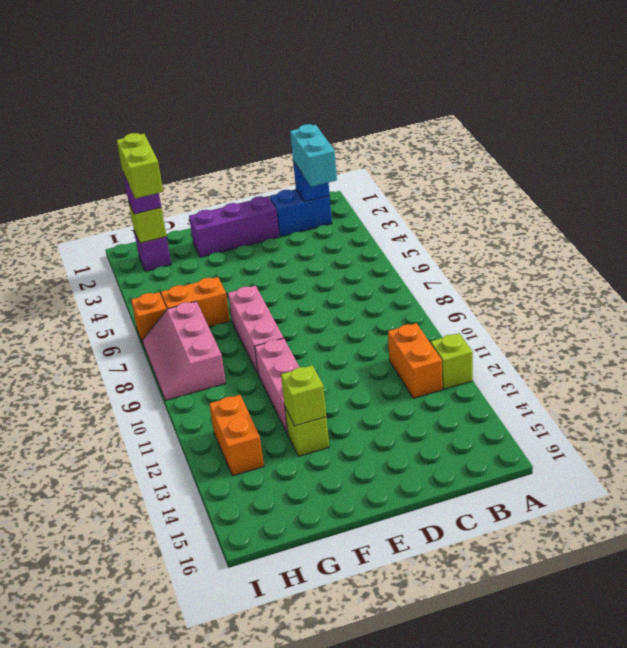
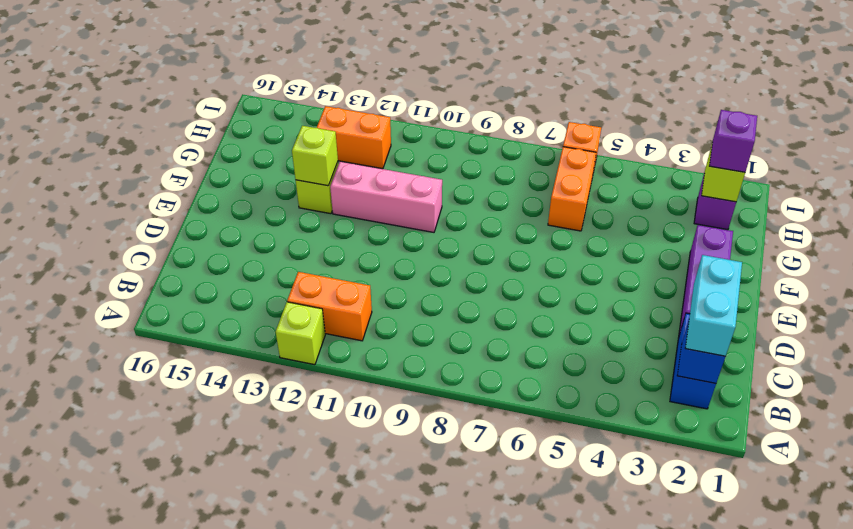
cyan brick B2:B3 level 3 -> cyan brick B2:C2 level 3
pink brick F7:F9 level 1 -> none
lime brick H2:H3 level 4 -> none
pink slope H7:I9 level 1 top H -> none

